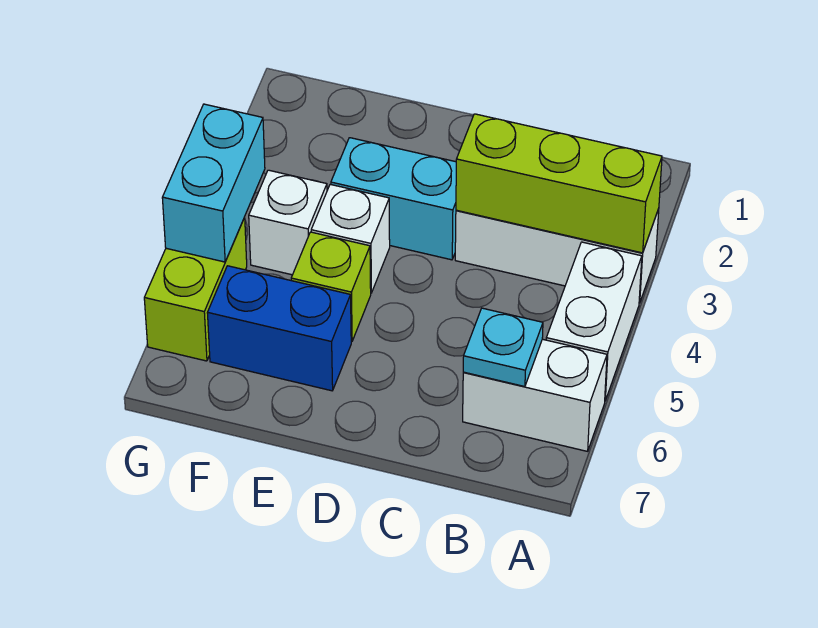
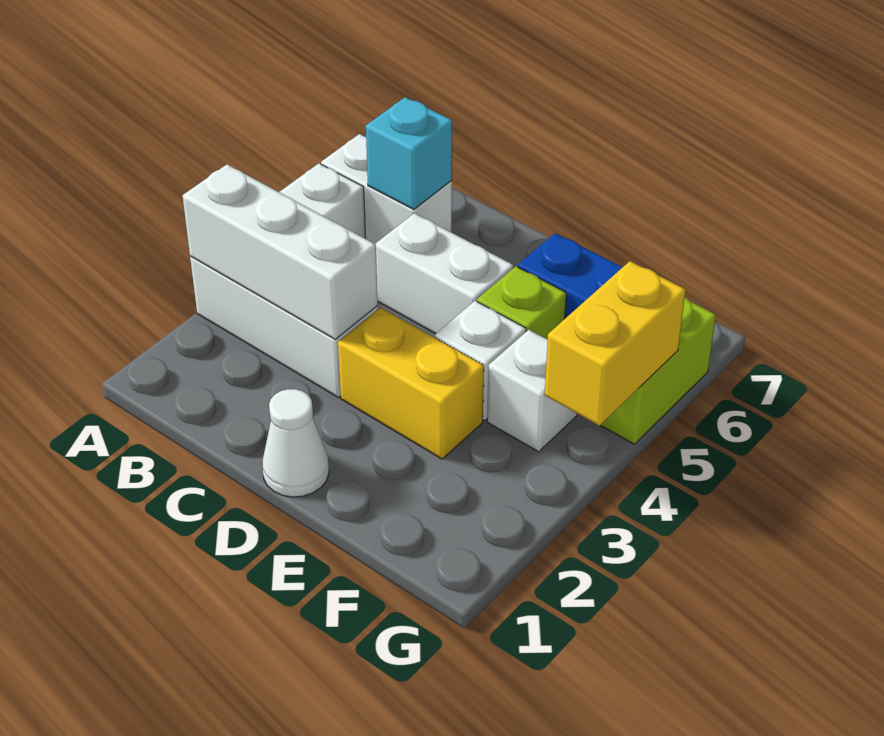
lime brick A3:C3 level 2 -> white brick A3:C3 level 2
cyan plate B6 level 2 -> cyan brick B6 level 2
none -> white brick C5:D5 level 1
none -> white cone D1 level 1
cyan brick D3:E3 level 1 -> yellow brick D3:E3 level 1
cyan brick G4:G5 level 2 -> yellow brick G4:G5 level 2

